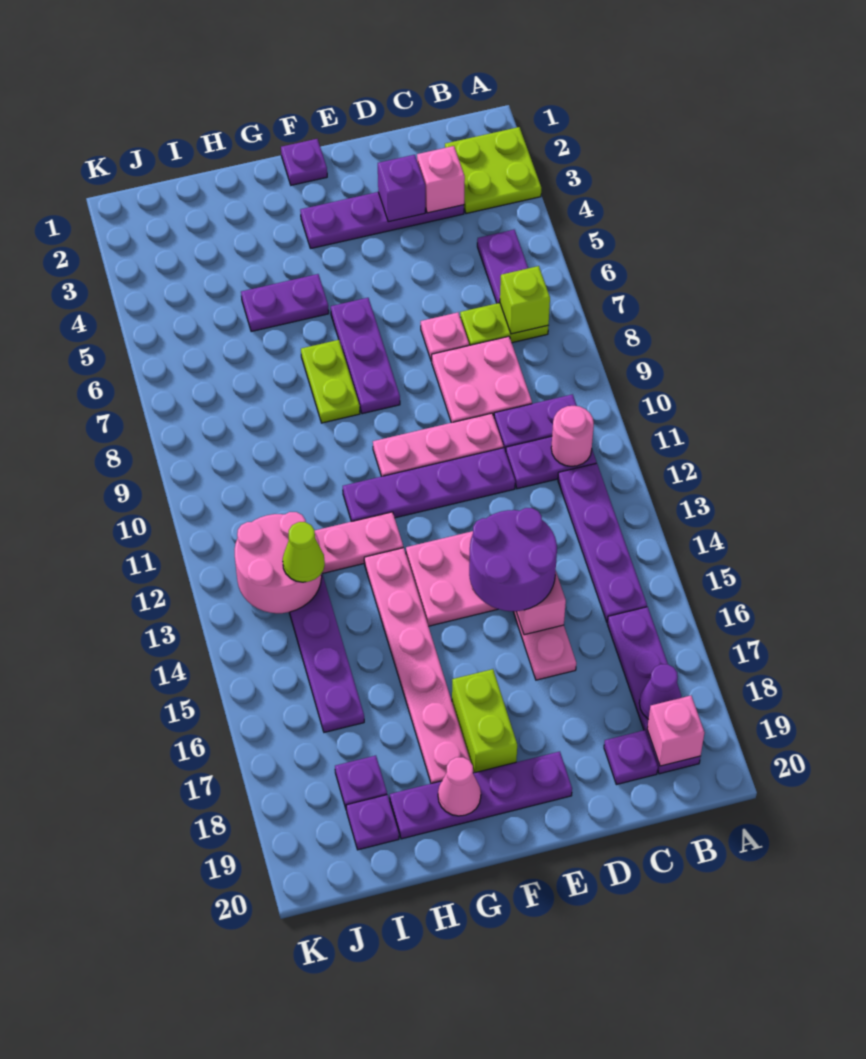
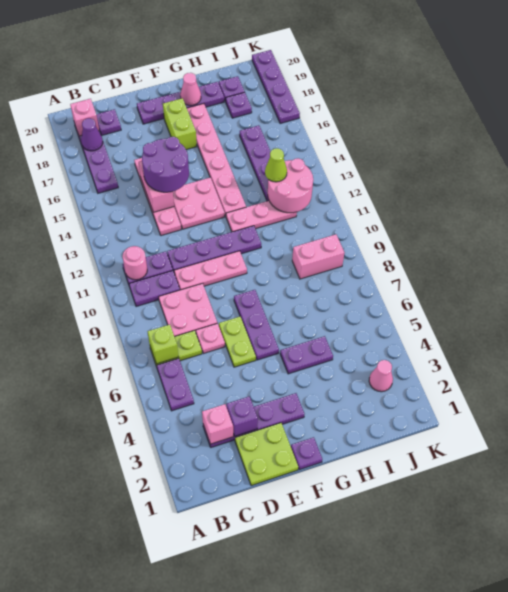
lime plate A2:B3 level 1 -> lime plate D1:E2 level 1
purple plate B12:B15 level 1 -> purple plate K17:K20 level 1
lime plate G7:G8 level 1 -> lime plate E6:E7 level 1
none -> pink brick I9:J9 level 1
none -> pink cone J3 level 1

